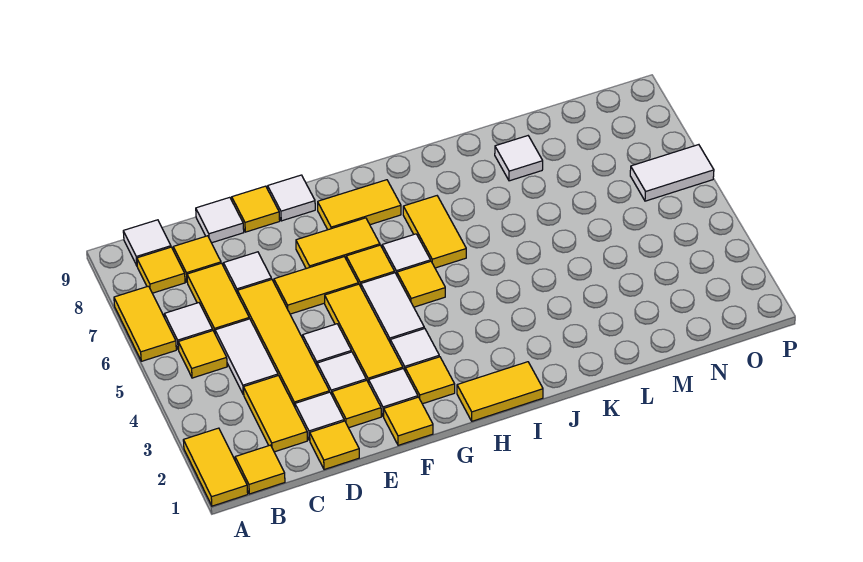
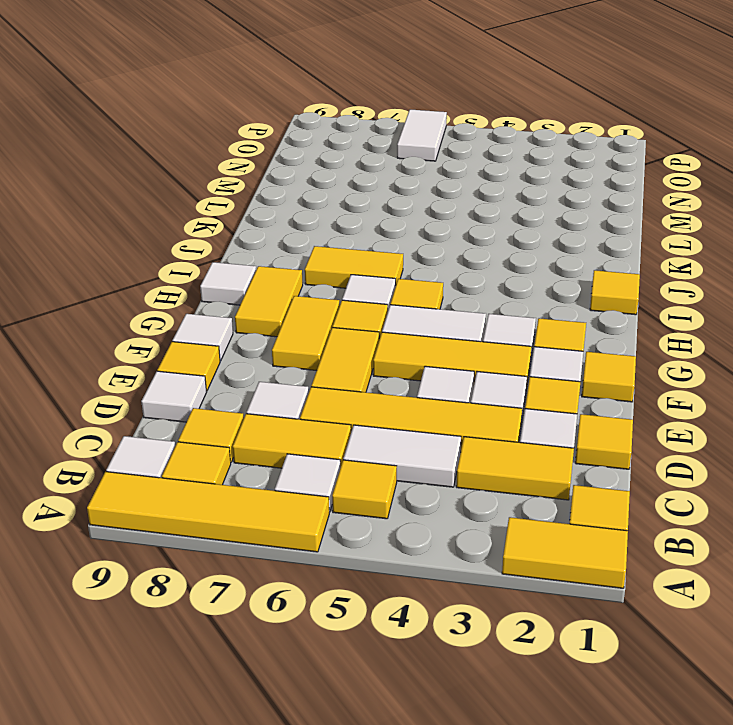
yellow tile A6:A7 level 1 -> yellow tile A6:A9 level 1
yellow tile H1:I1 level 1 -> yellow tile I1 level 1
white tile L8 level 1 -> white tile H9 level 1

